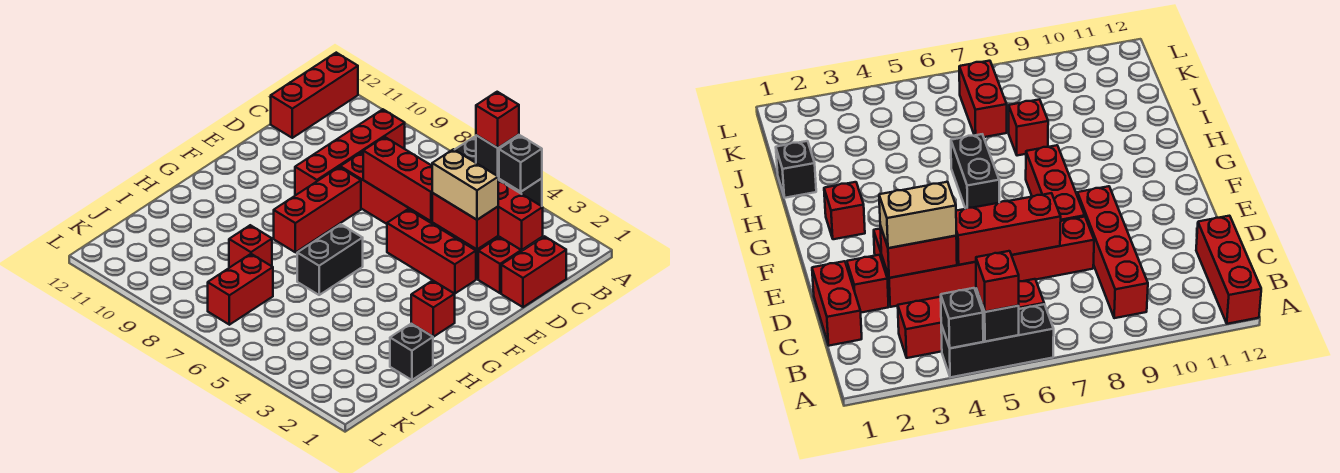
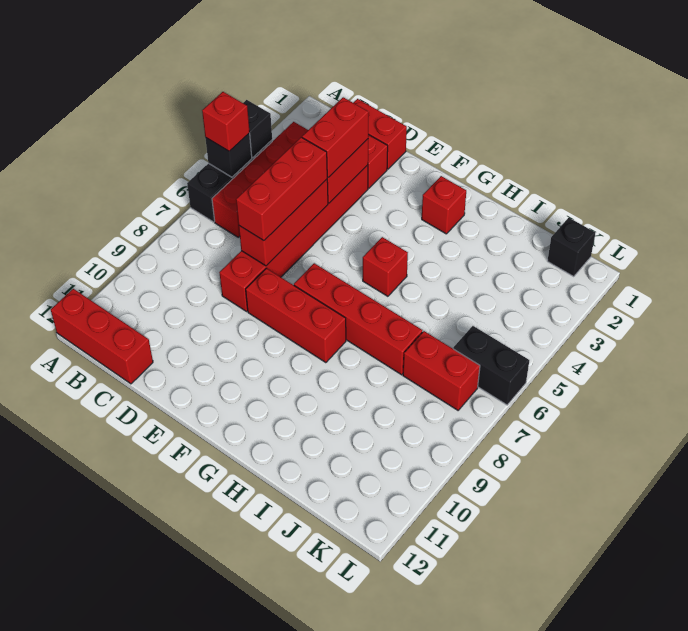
red brick B9:E9 level 1 -> red brick F7:I7 level 1
tan brick D3:D4 level 3 -> red brick D3:D4 level 3
red brick E3:E5 level 1 -> red brick D5:D7 level 3
black brick G6:H6 level 1 -> black brick K6:L6 level 1
black brick I1 level 1 -> black brick K1 level 1
red brick I8 level 1 -> red brick G5 level 1

